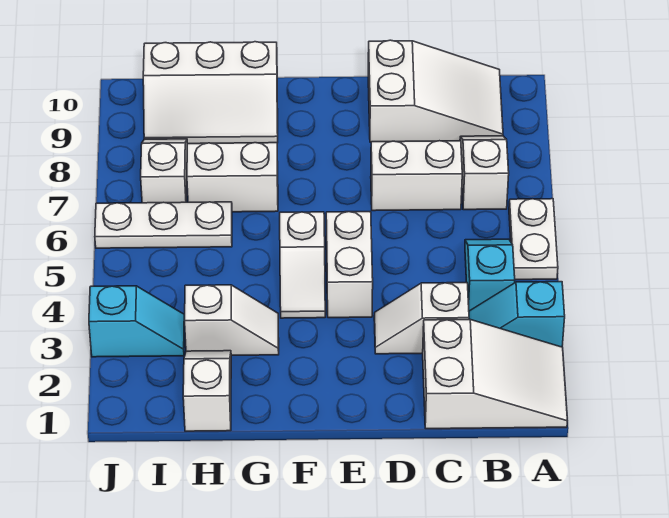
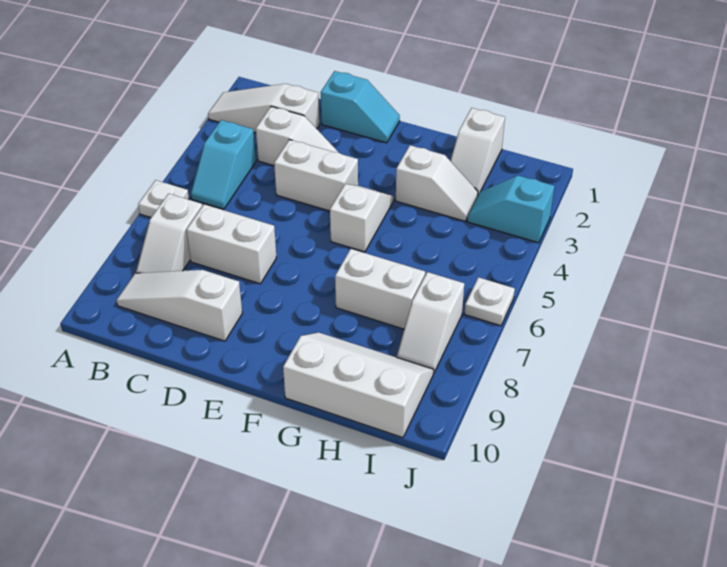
white slope A1:C2 level 1 top C -> white slope A2:C2 level 1 top C
cyan slope A3:B3 level 1 top A -> cyan slope D1:E1 level 1 top D
white plate A5:A6 level 1 -> white plate A6 level 1
white slope B9:D10 level 1 top D -> white slope B9:D9 level 1 top D
white brick E4:E5 level 1 -> white brick D4:E4 level 1
white slope G3:H3 level 1 top H -> white slope G3:H3 level 1 top G
white plate H6:J6 level 1 -> white plate J6 level 1

